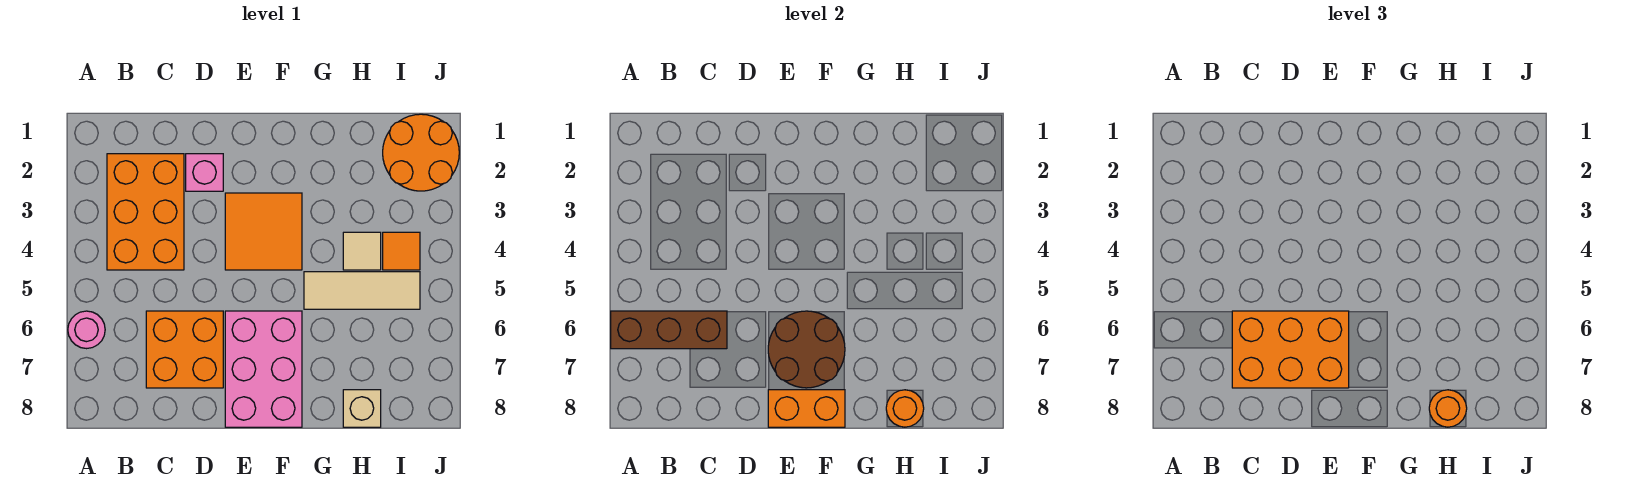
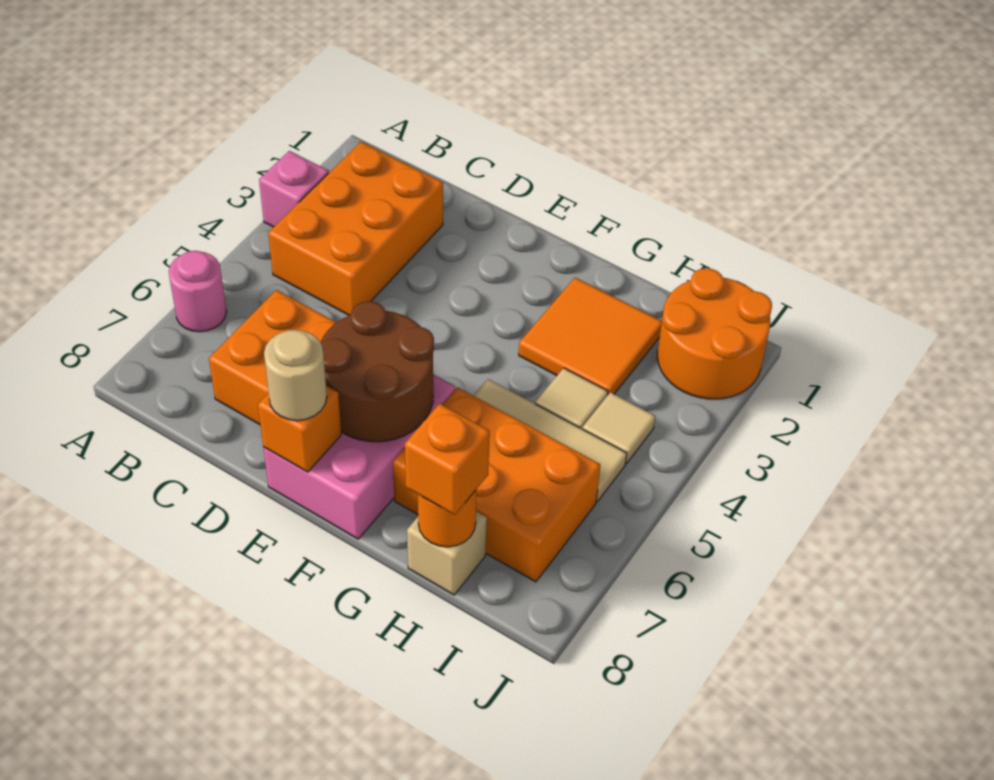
brown brick A6:C6 level 2 -> none
orange brick C6:E7 level 3 -> orange brick G6:I7 level 1
pink brick D2 level 1 -> pink brick A3 level 1
orange tile E3:F4 level 1 -> orange tile G2:H3 level 1
orange brick E8:F8 level 2 -> orange brick E8 level 2
none -> tan round brick E8 level 3
orange round brick H8 level 3 -> orange brick H8 level 3
orange tile I4 level 1 -> tan tile I4 level 1

